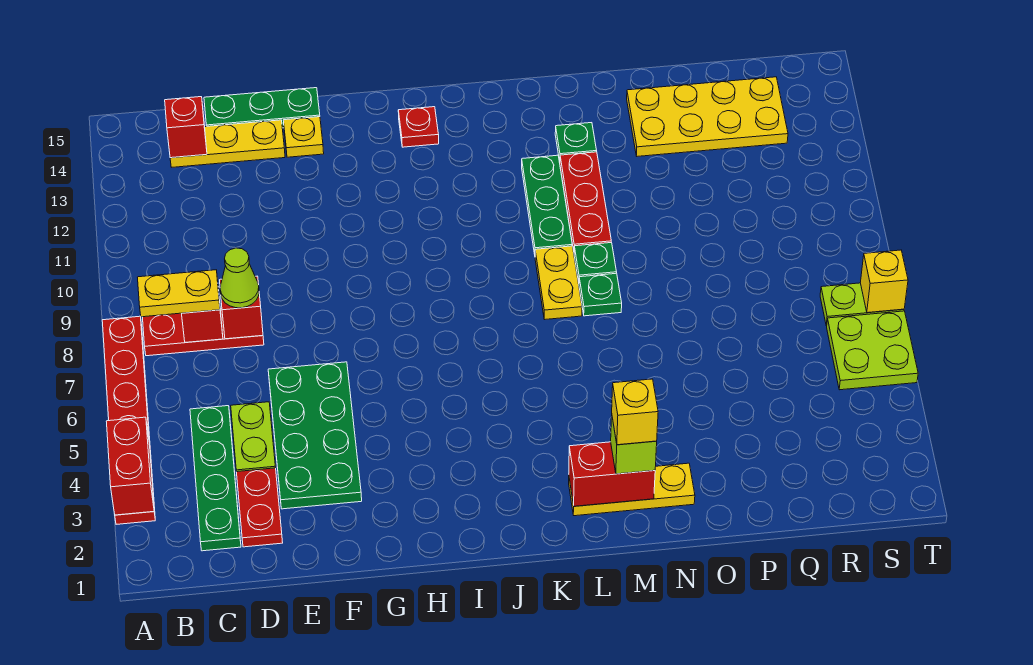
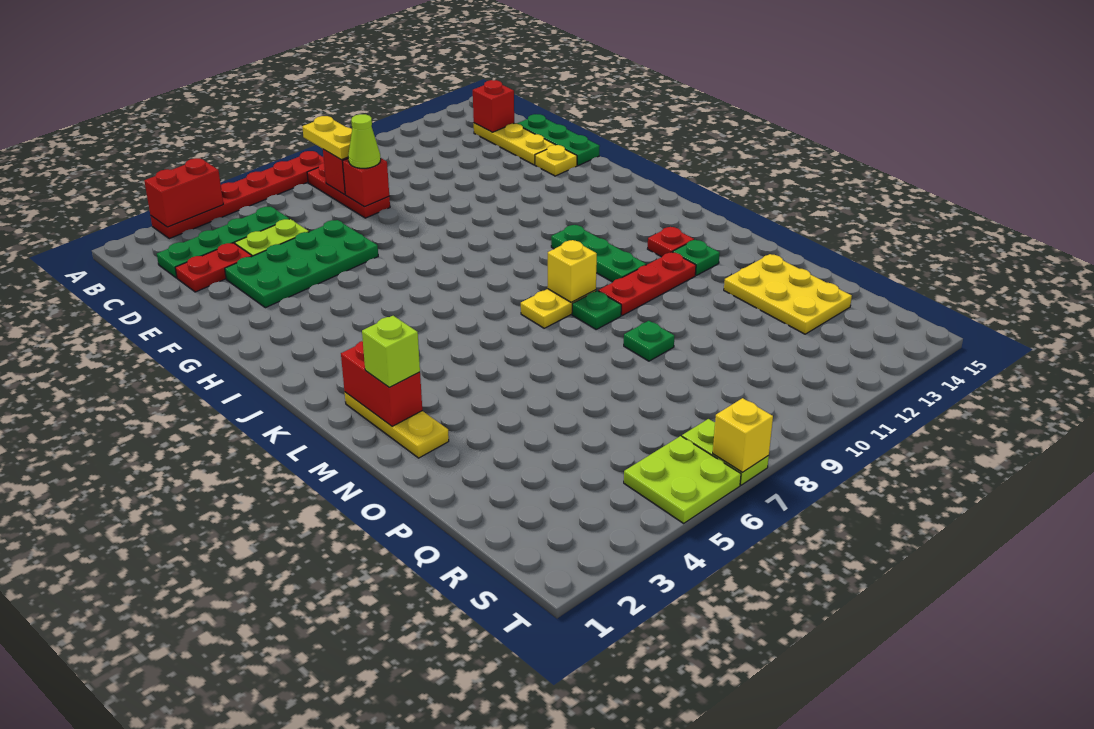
red plate I14 level 1 -> red plate L13 level 1
green plate L10:L12 level 1 -> green plate J11:L11 level 1
yellow brick M2 level 4 -> yellow brick L9 level 2
green plate M8 level 1 -> green plate O9 level 1
yellow plate O13:R14 level 1 -> yellow plate O13:Q14 level 1

